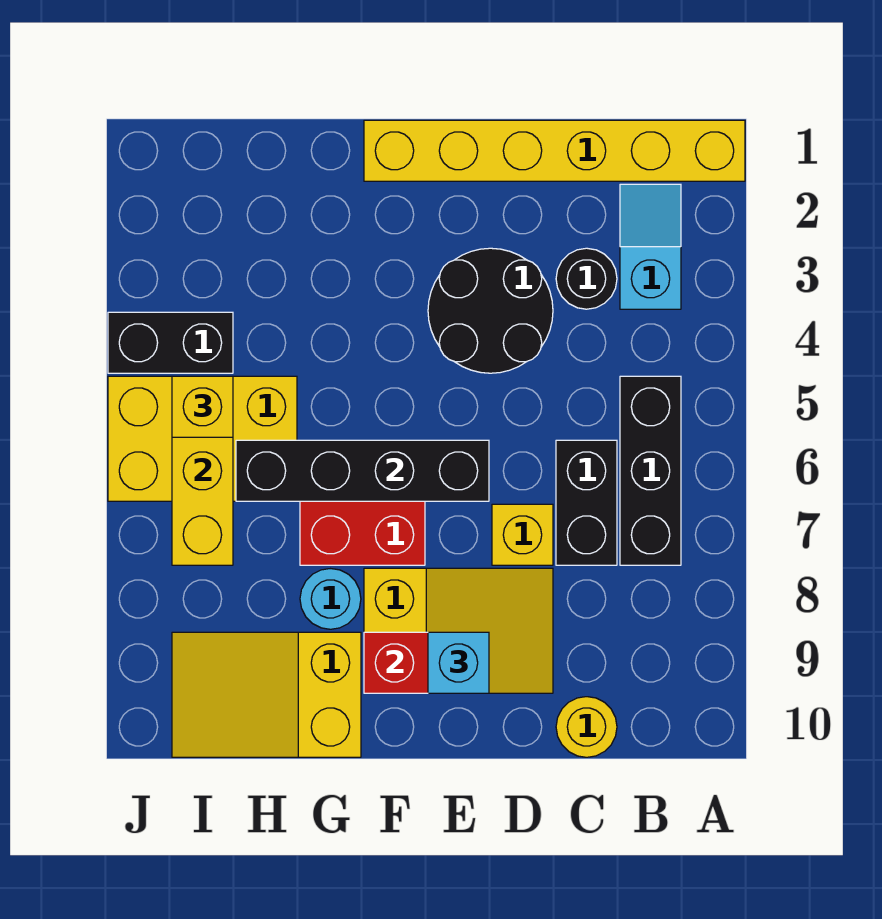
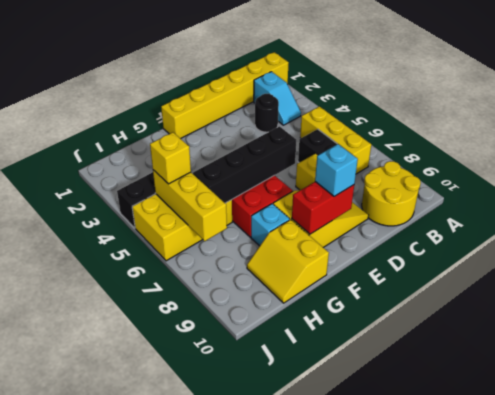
cyan slope B2:B3 level 1 top 3 -> cyan slope B2:B3 level 1 top 2
black brick B5:B7 level 1 -> yellow brick B5:B7 level 1
yellow round brick C10 level 1 -> yellow round brick B9:C10 level 1
black round brick D3:E4 level 1 -> none
cyan round brick G8 level 1 -> cyan brick G8 level 1
yellow slope G9:I10 level 1 top G -> yellow slope G9:H10 level 1 top G

